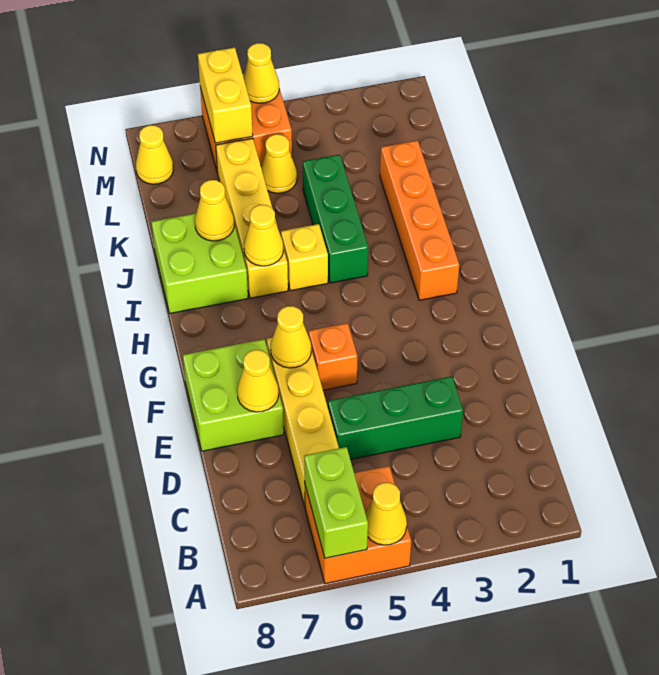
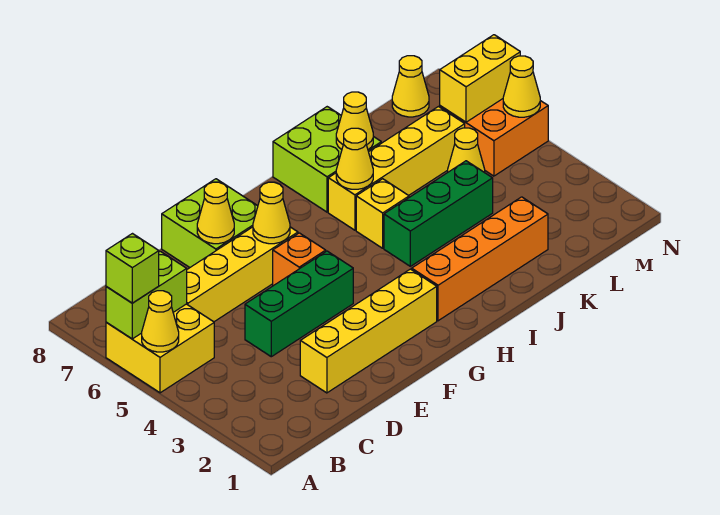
orange brick A5:B6 level 1 -> yellow brick A5:B6 level 1
none -> lime brick A6 level 3
none -> yellow brick D2:G2 level 1
green brick D3:D5 level 1 -> green brick D4:F4 level 1

